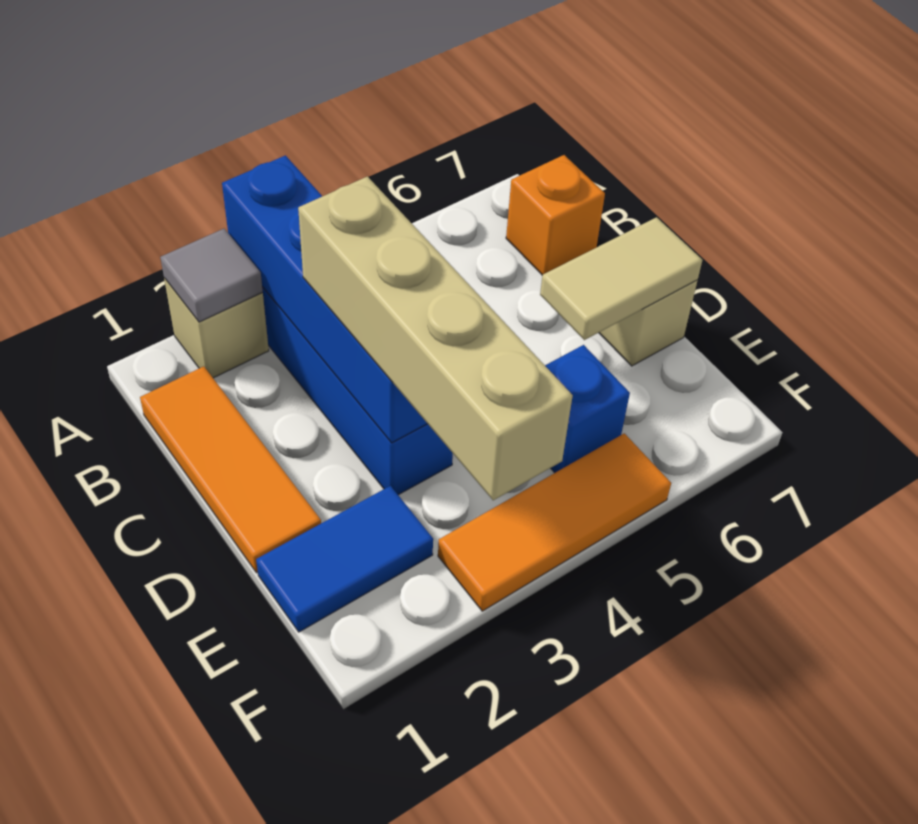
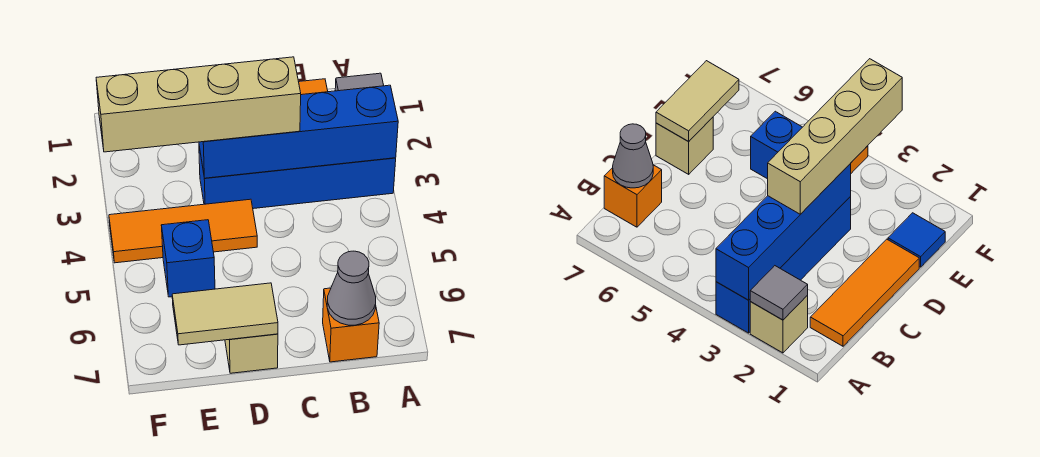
none -> grey cone B7 level 2
tan tile D6:D7 level 2 -> tan tile D7:E7 level 2
blue tile E1:E2 level 1 -> blue tile E1 level 1
orange tile F3:F5 level 1 -> orange tile D4:F4 level 1

